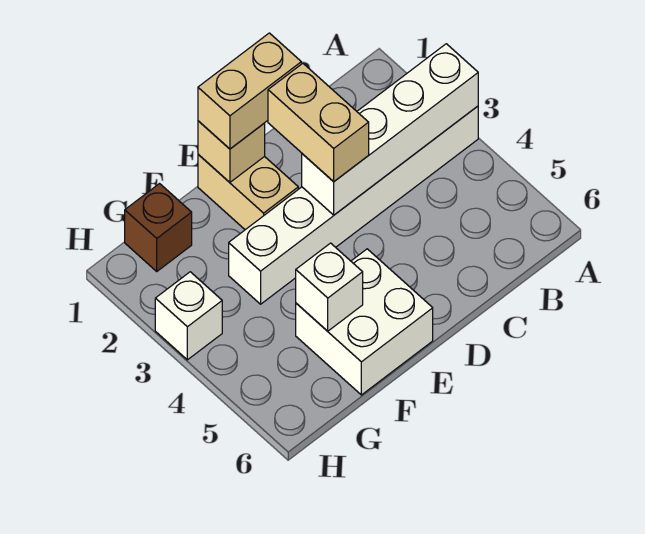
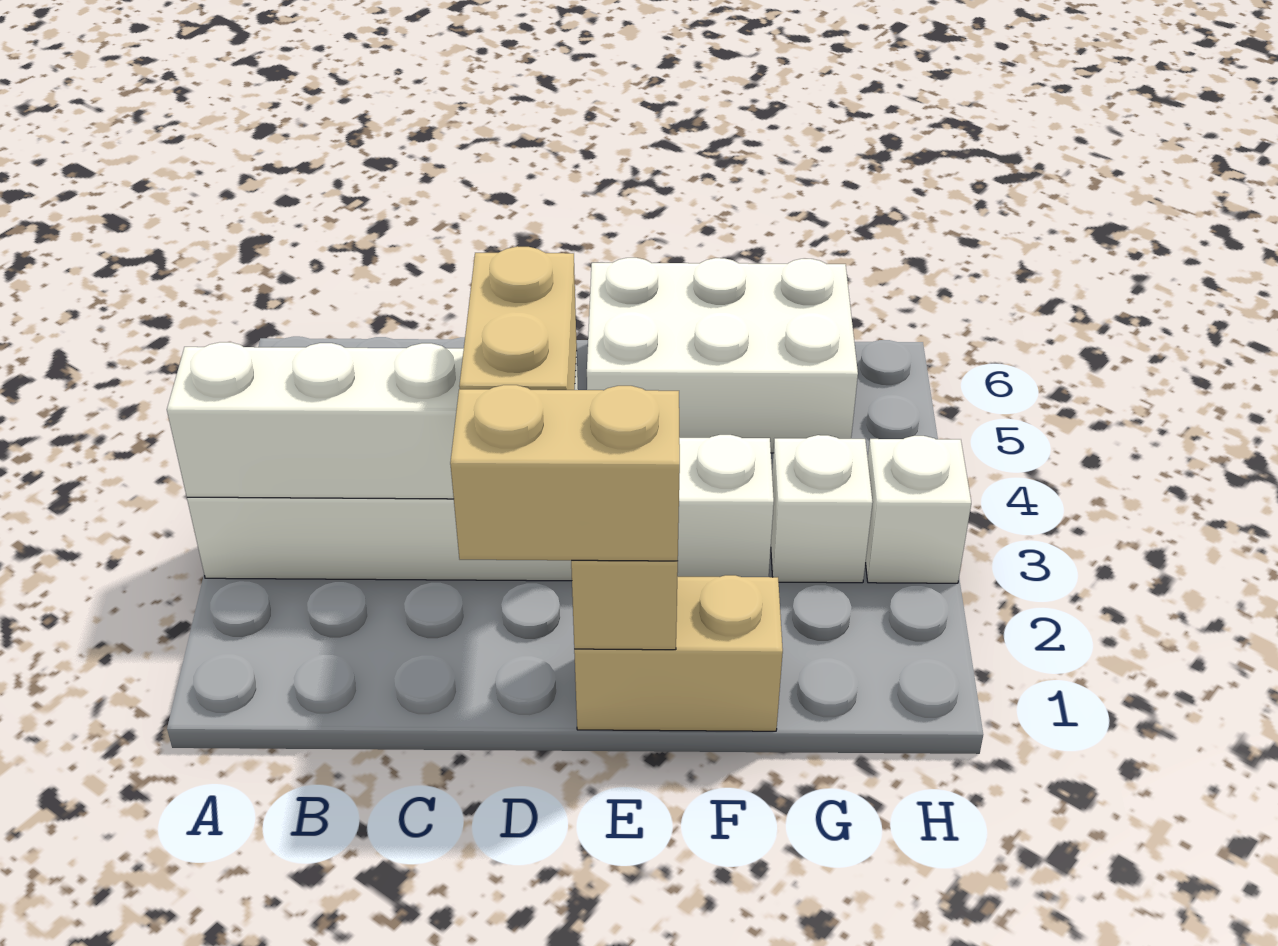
tan brick E1:E2 level 1 -> tan brick E1:F1 level 1
white brick E5:F6 level 1 -> white brick E5:G6 level 1
white brick F5 level 2 -> white brick G3 level 1
brown brick G1 level 1 -> none

